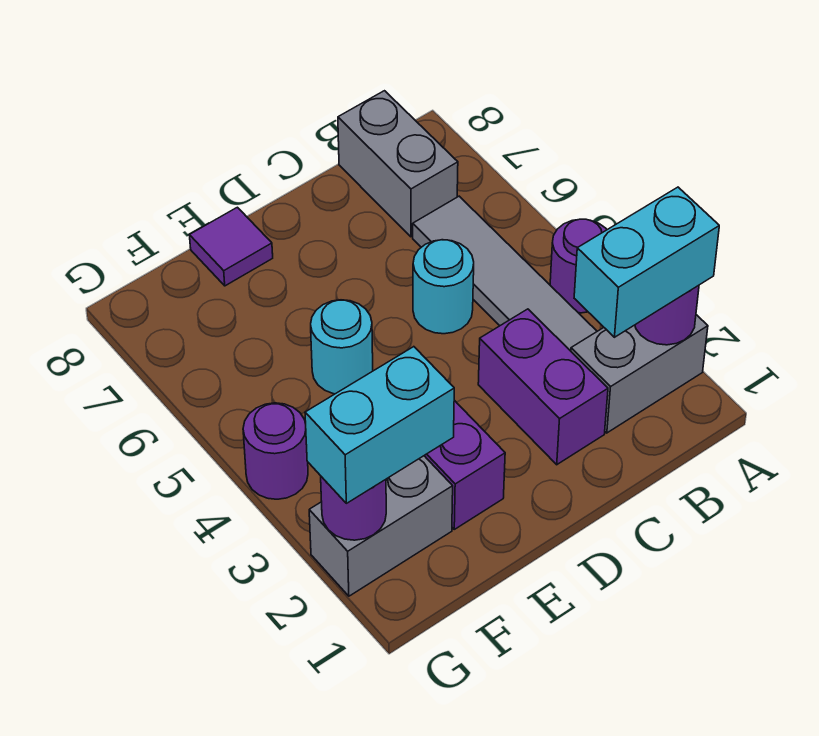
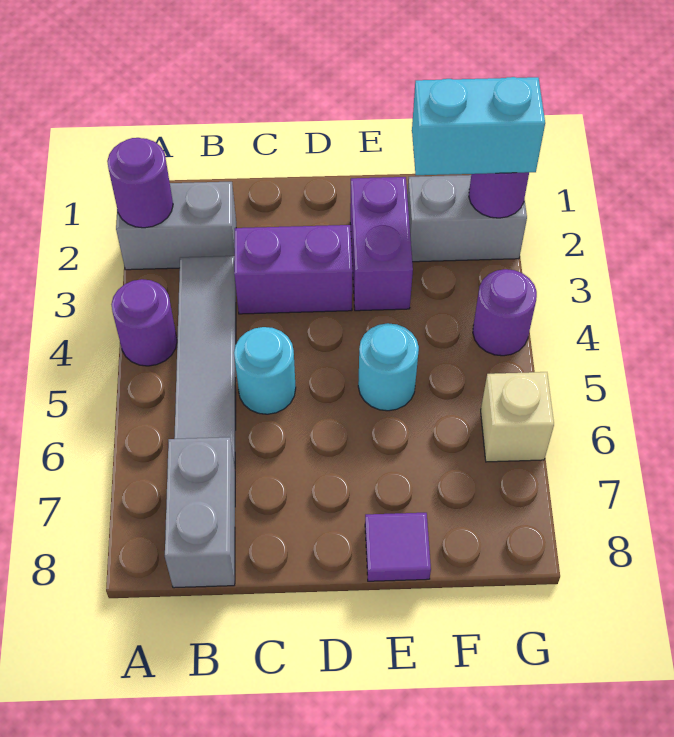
cyan brick A2:B2 level 3 -> none
purple brick C2:C3 level 1 -> purple brick C3:D3 level 1
none -> tan brick G6 level 1

